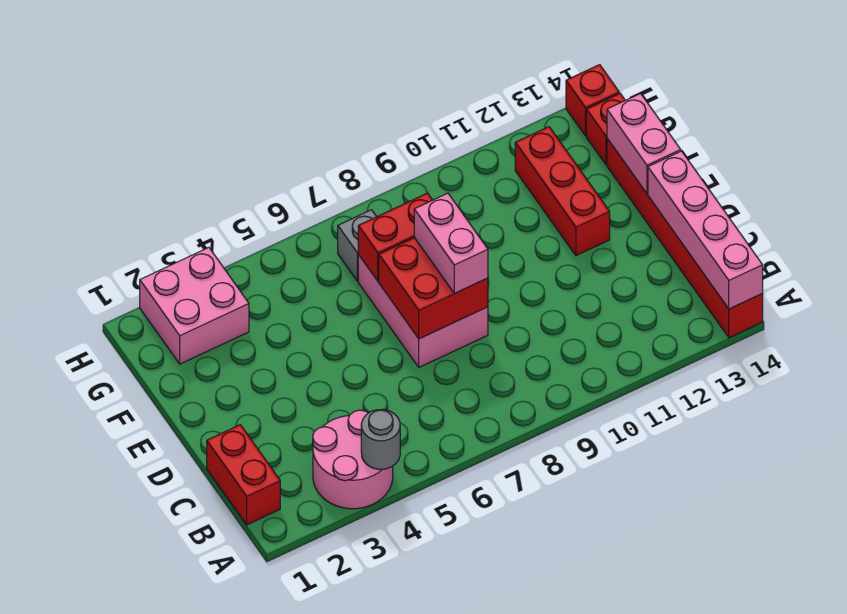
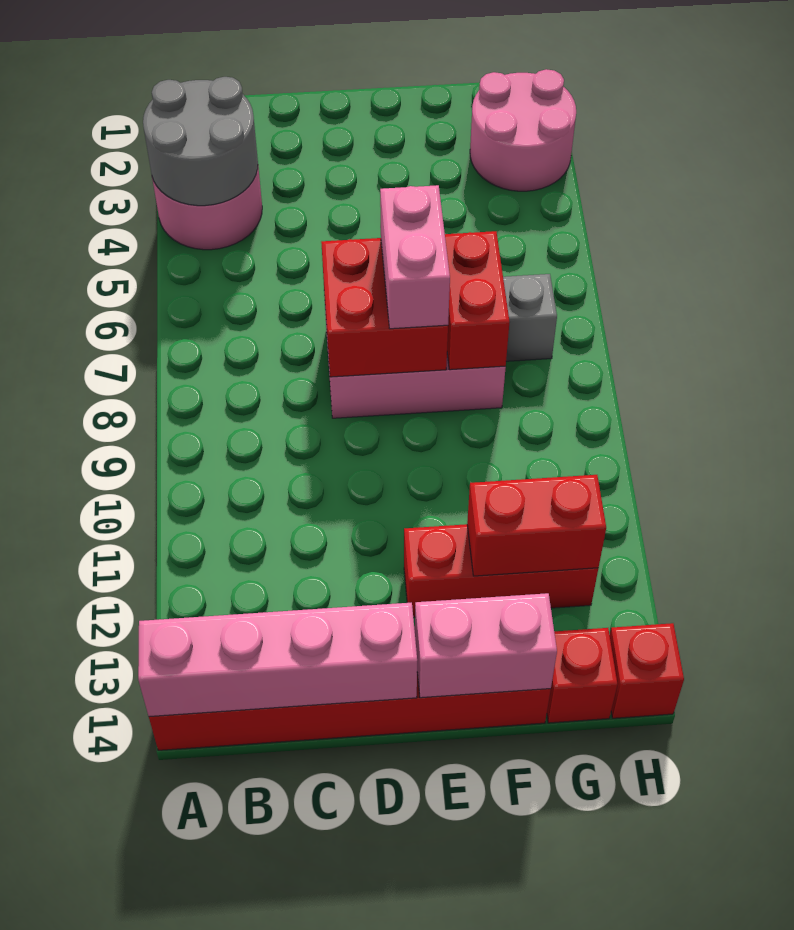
grey round brick A4 level 2 -> grey round brick A3:B4 level 2
red brick B1:C1 level 1 -> red brick F12:G12 level 2
pink brick D8:E8 level 3 -> pink brick E7:E8 level 3
pink brick G2:H3 level 1 -> pink round brick G2:H3 level 1

